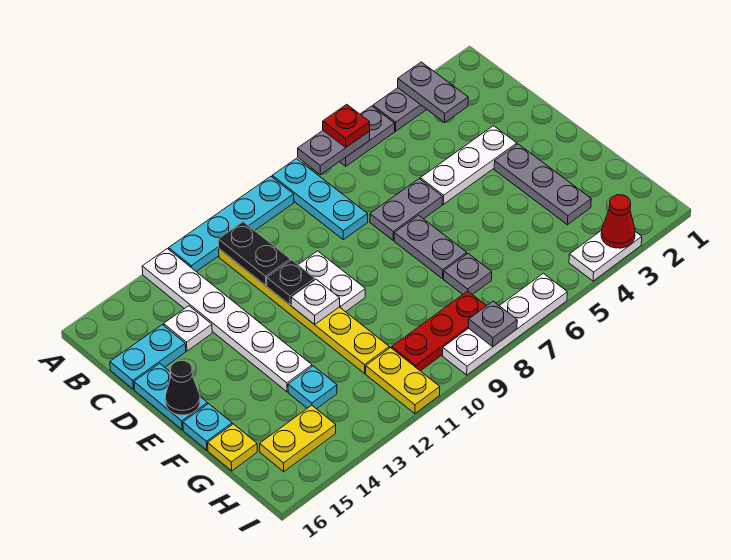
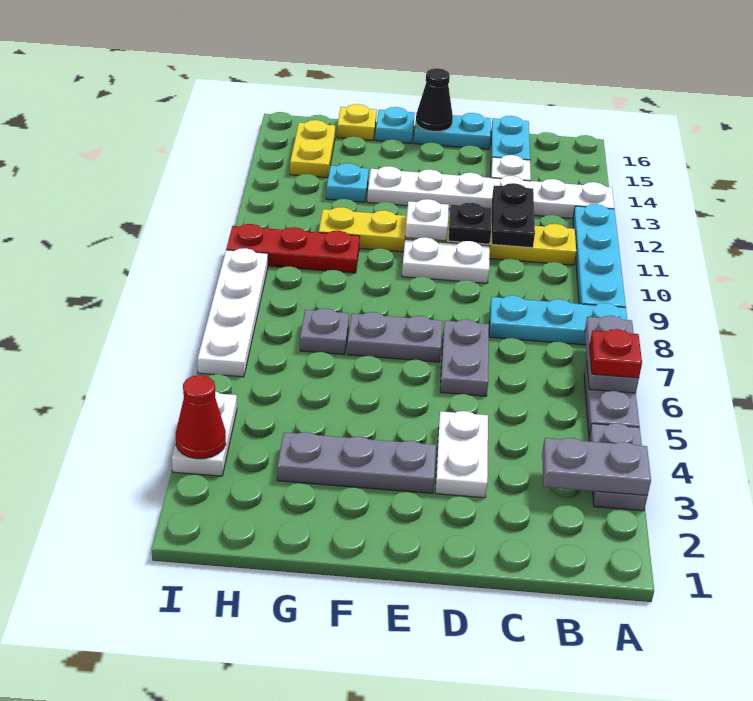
black plate B11:C11 level 2 -> black plate C11:C12 level 2
white plate D3:D5 level 1 -> white plate D3:D4 level 1
red plate H8:H10 level 1 -> red plate G10:I10 level 1
yellow plate H11:I11 level 1 -> none
grey plate I8 level 2 -> none

